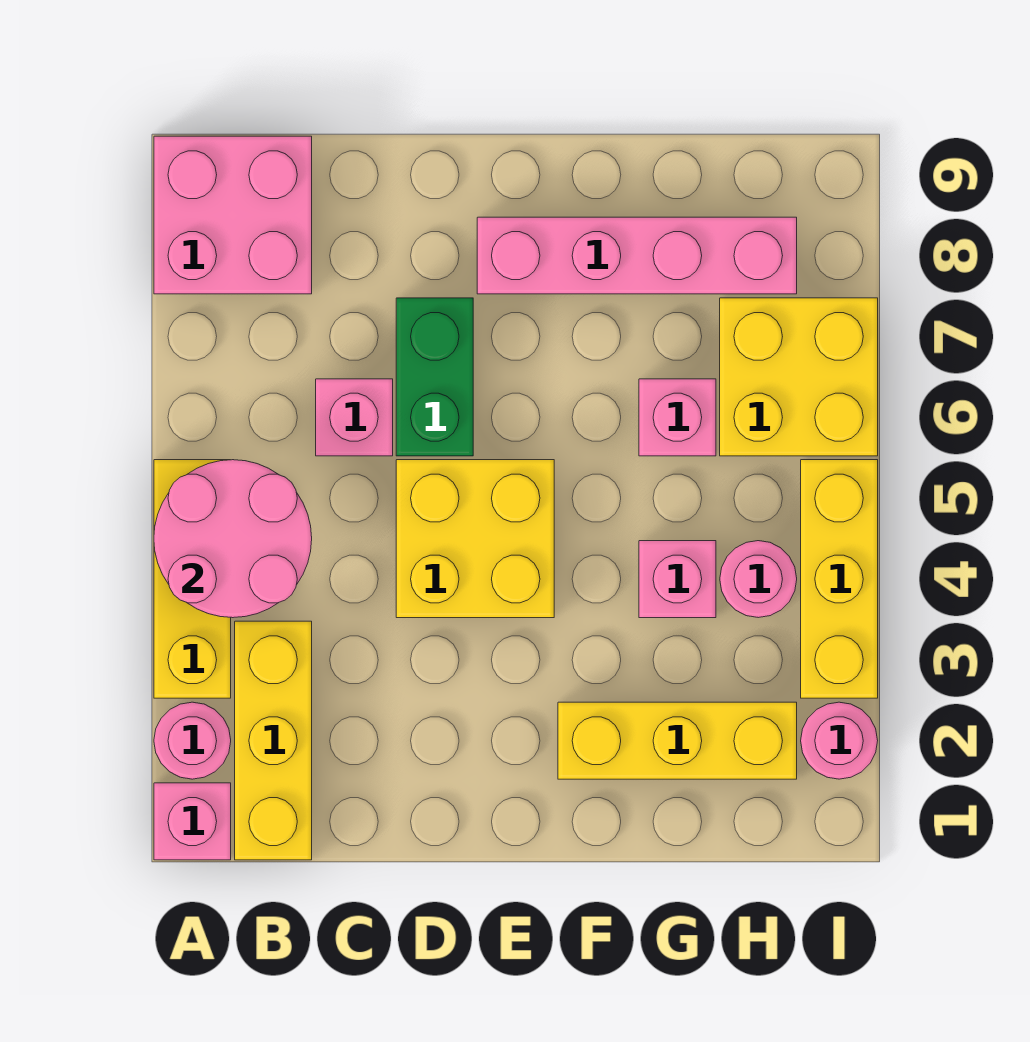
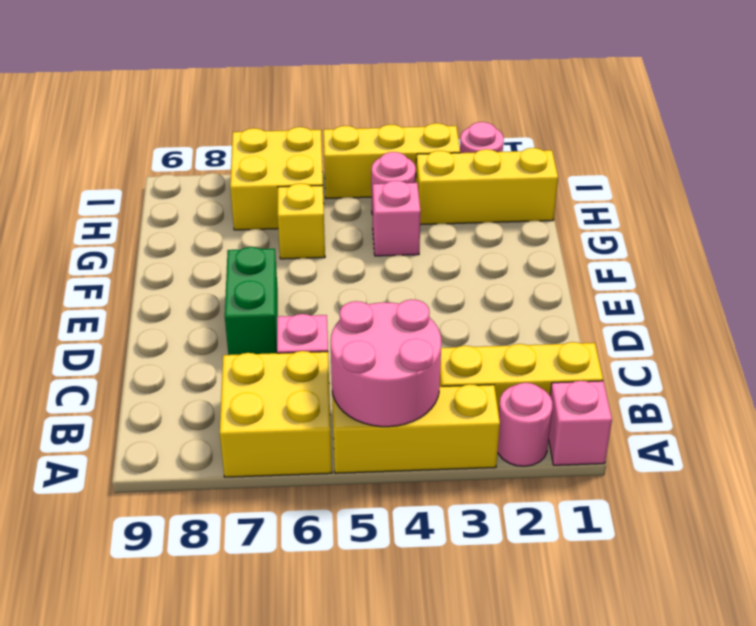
pink brick A8:B9 level 1 -> none
yellow brick D4:E5 level 1 -> yellow brick A6:B7 level 1
green brick D6:D7 level 1 -> green brick D7:E7 level 1
pink brick E8:H8 level 1 -> none
yellow brick F2:H2 level 1 -> yellow brick H1:H3 level 1
pink brick G6 level 1 -> yellow brick G6 level 1

